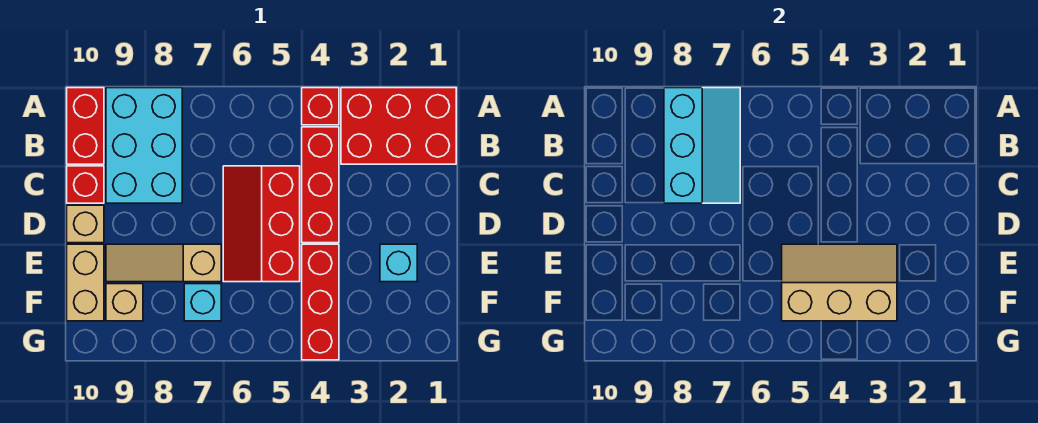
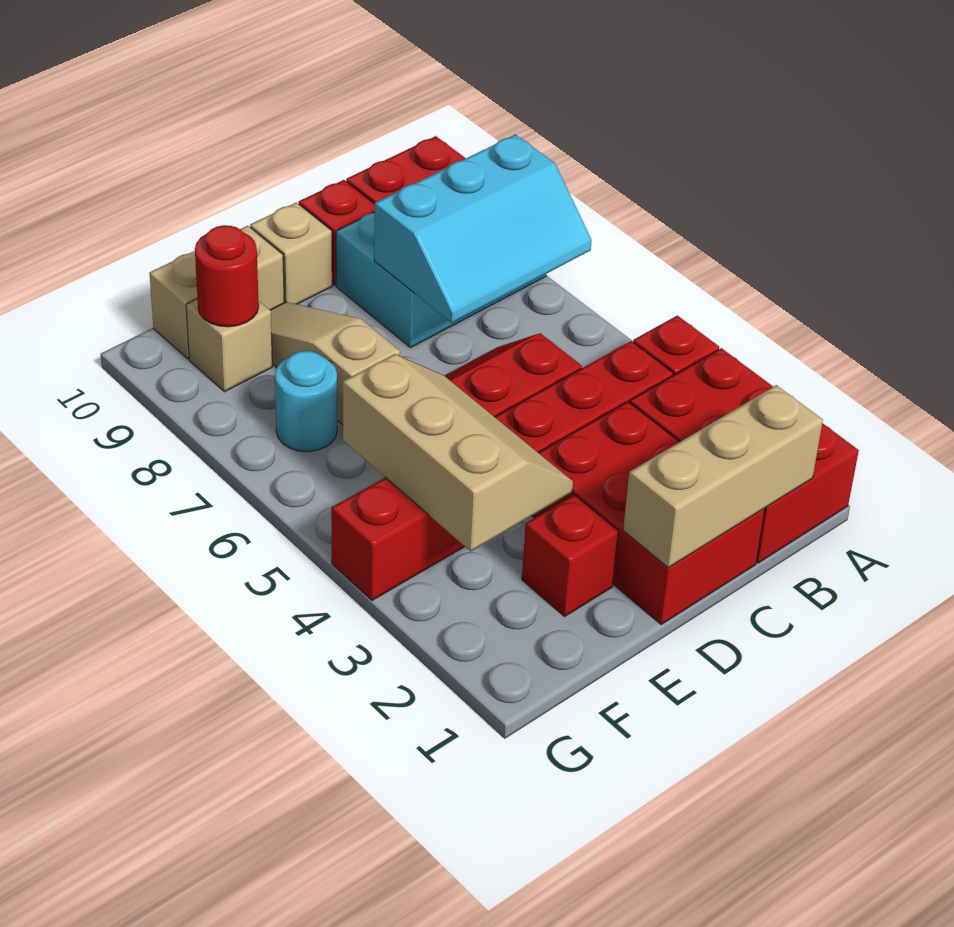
none -> tan brick B1:D1 level 2
none -> red brick C1:D3 level 1
cyan brick E2 level 1 -> red brick E2 level 1
cyan brick F7 level 1 -> cyan round brick F7 level 1
none -> red round brick F9 level 2

